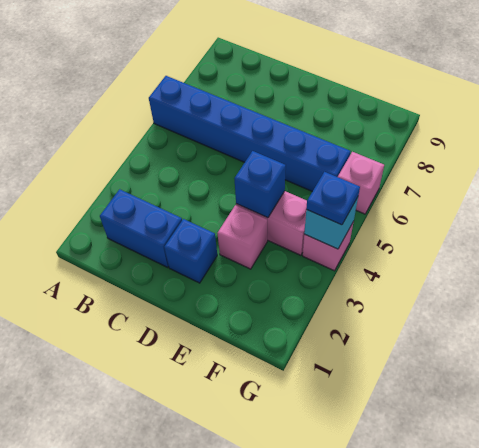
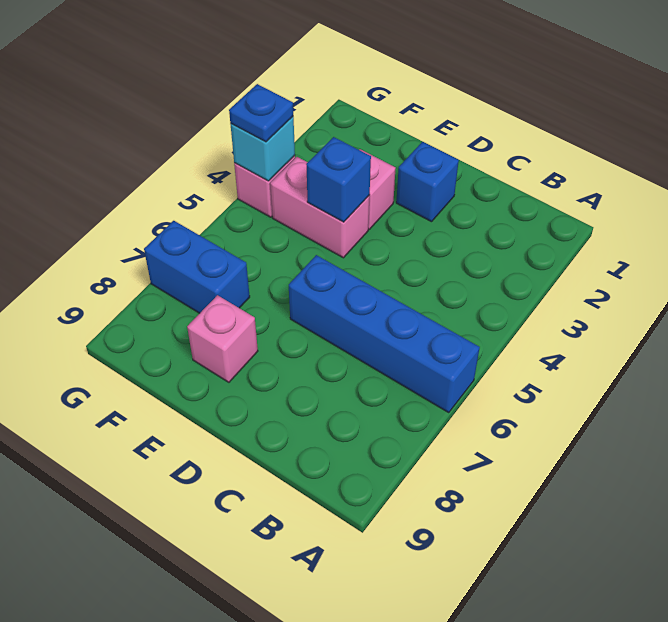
blue brick A6:F6 level 1 -> blue brick A6:D6 level 1
blue brick B2:C2 level 1 -> blue brick F7:G7 level 1
pink brick G6 level 1 -> pink brick E8 level 1

